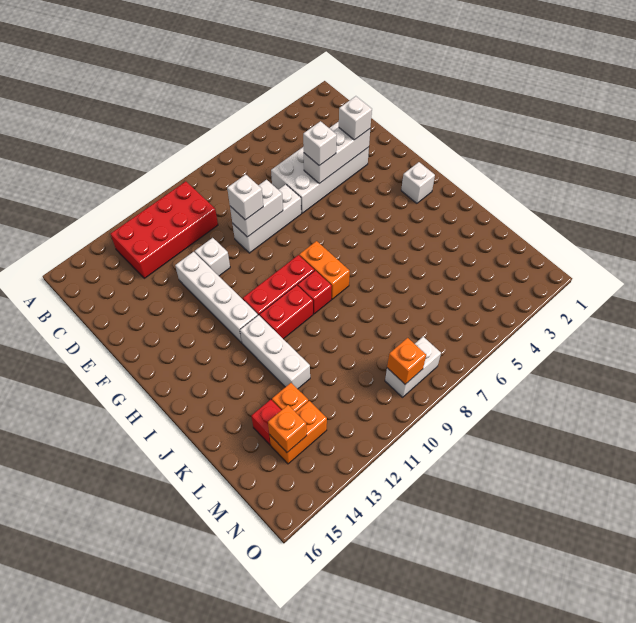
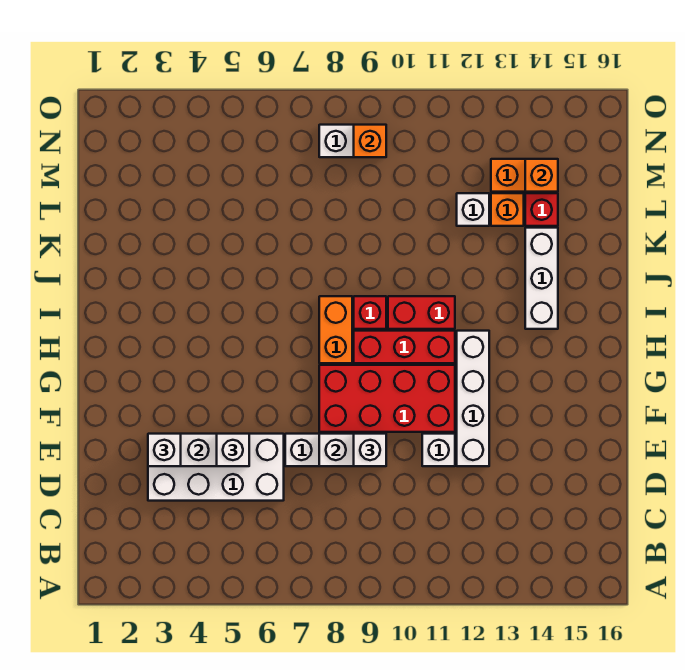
red brick B10:C13 level 1 -> red brick F8:G11 level 1
white brick H2 level 1 -> white brick L12 level 1
white brick I12:K12 level 1 -> white brick I14:K14 level 1

